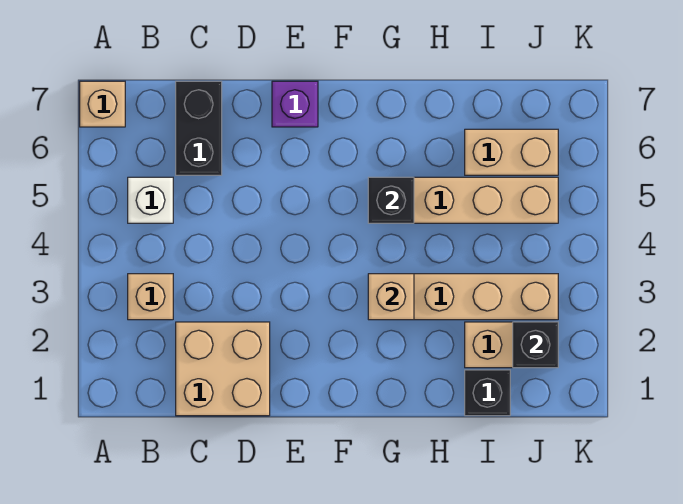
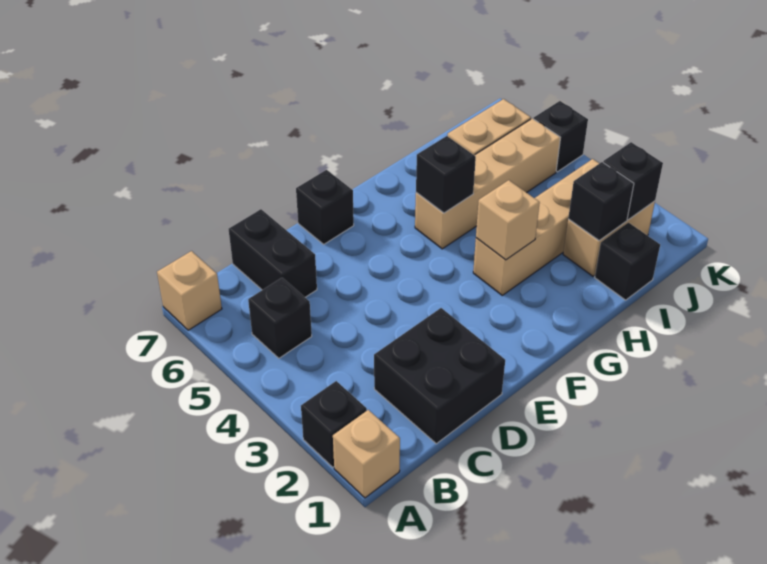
none -> black brick A2 level 1
tan brick B3 level 1 -> tan brick A1 level 1
white brick B5 level 1 -> black brick B5 level 1
tan brick C1:D2 level 1 -> black brick C1:D2 level 1
purple brick E7 level 1 -> black brick E7 level 1
none -> black brick I2 level 2
none -> black brick K5 level 1

